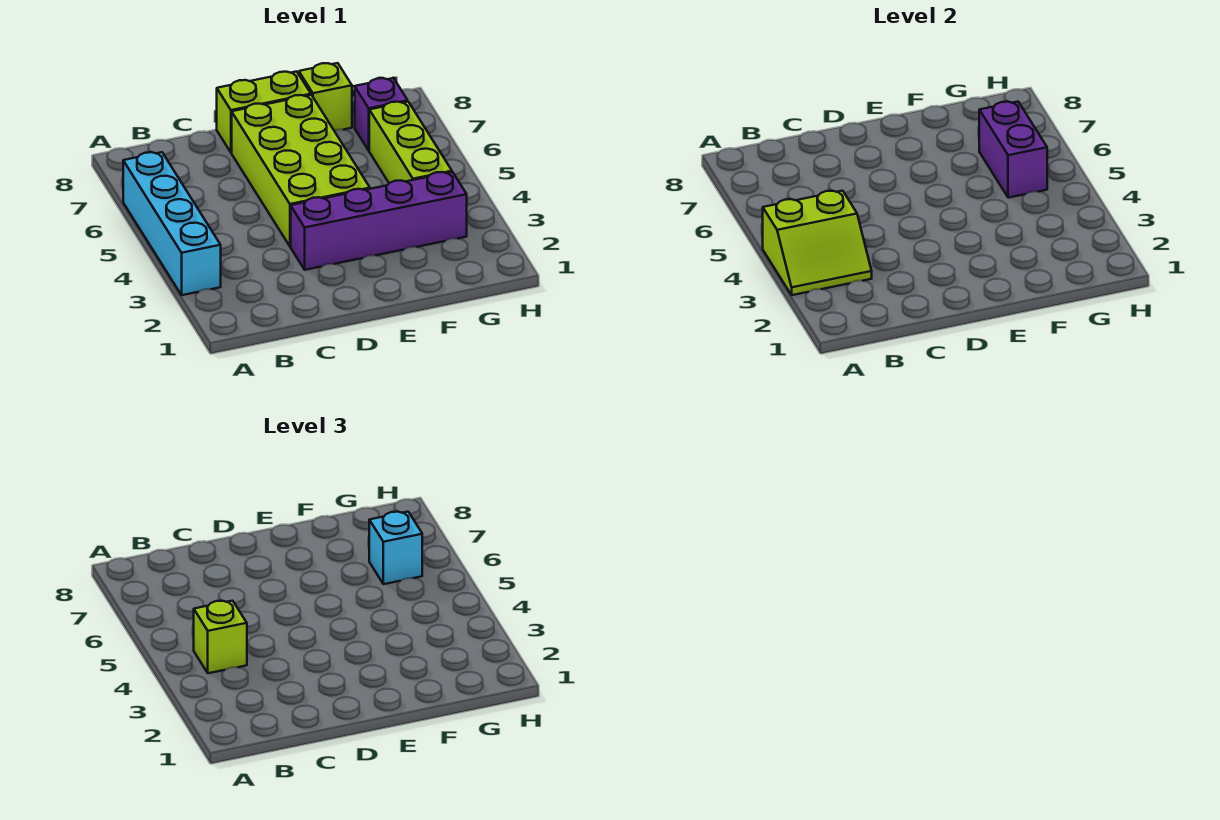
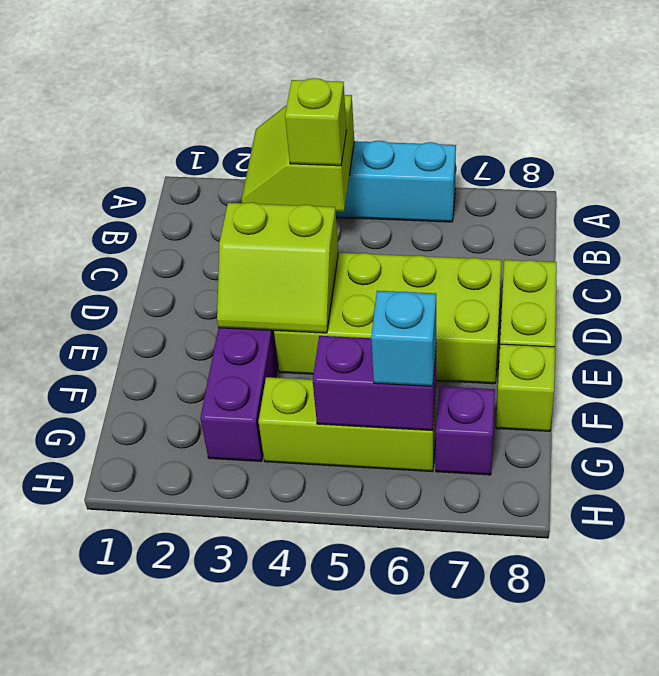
none -> lime slope D3:E4 level 2 top D

